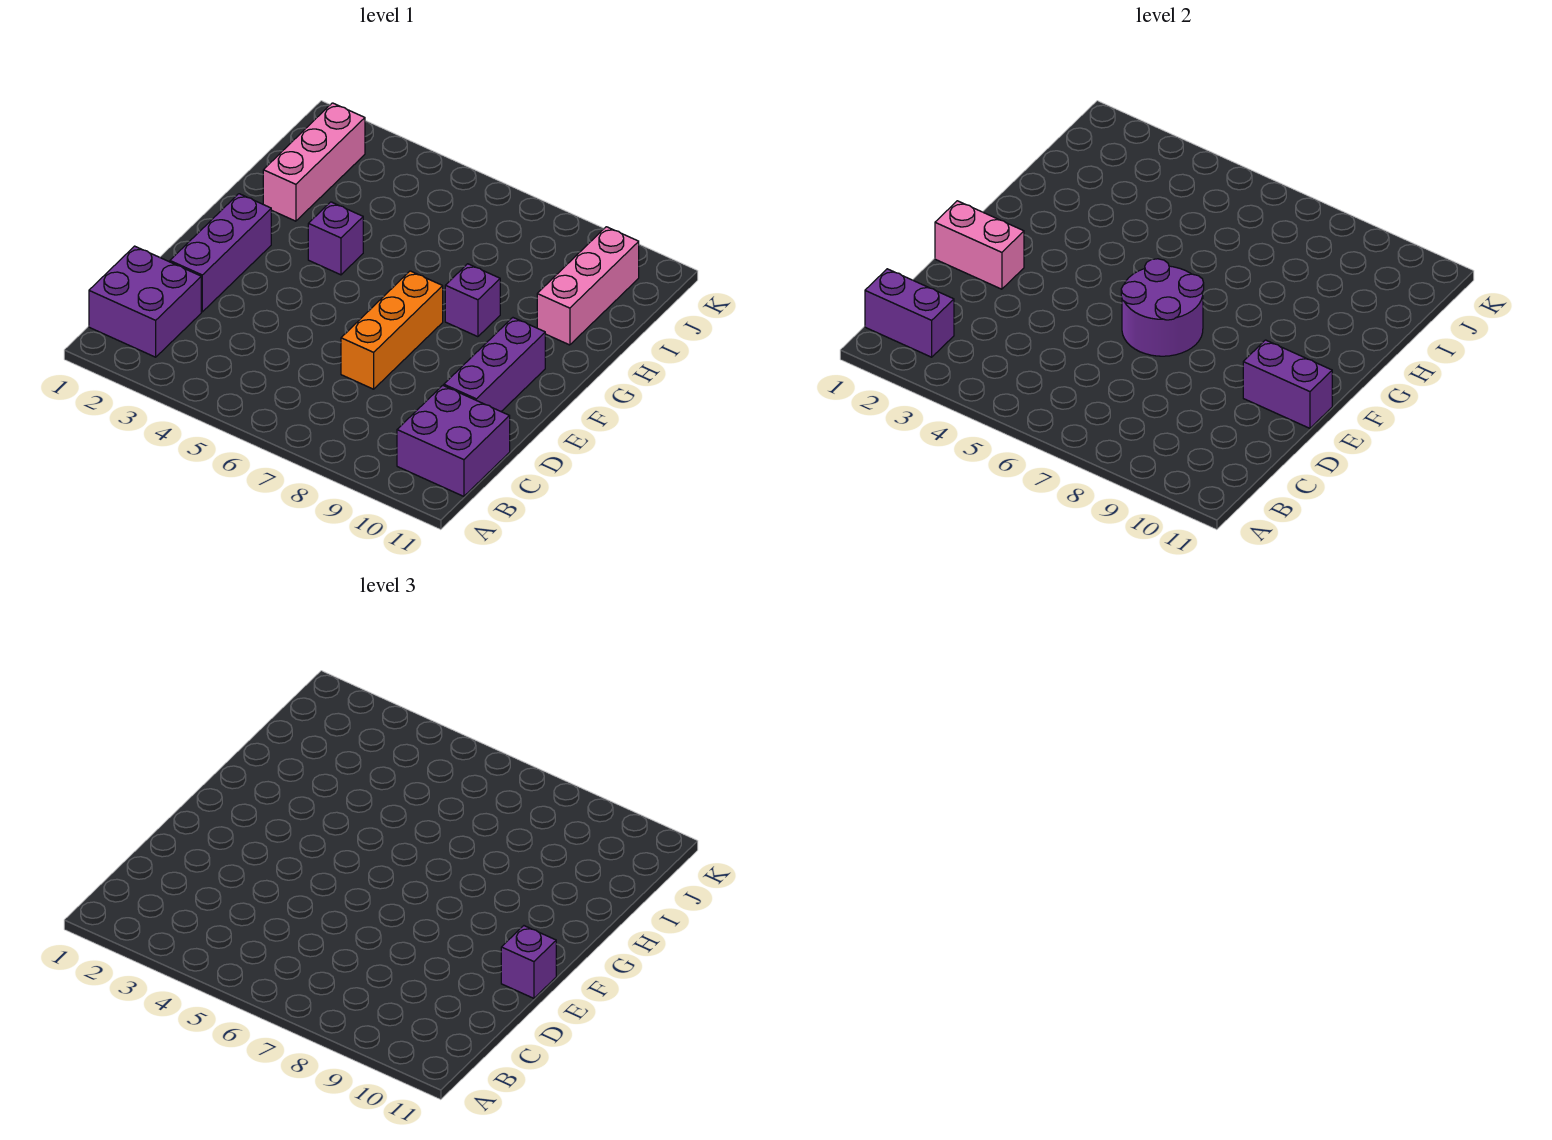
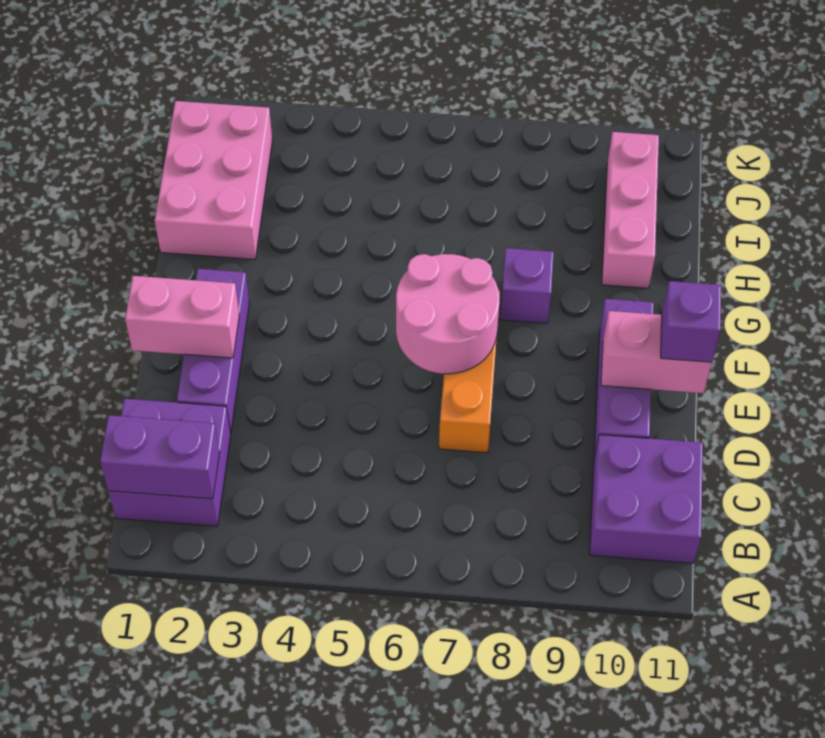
purple round brick E6:F7 level 2 -> pink round brick E6:F7 level 2
purple brick E10:E11 level 2 -> pink brick E10:E11 level 2
purple brick G4 level 1 -> none
pink brick H2:J2 level 1 -> pink brick H1:J2 level 1

